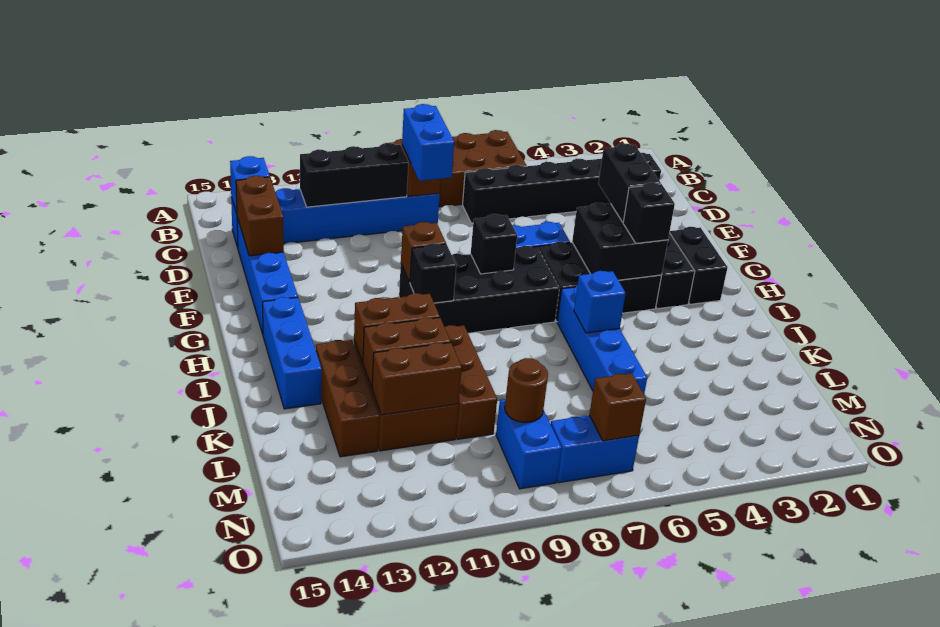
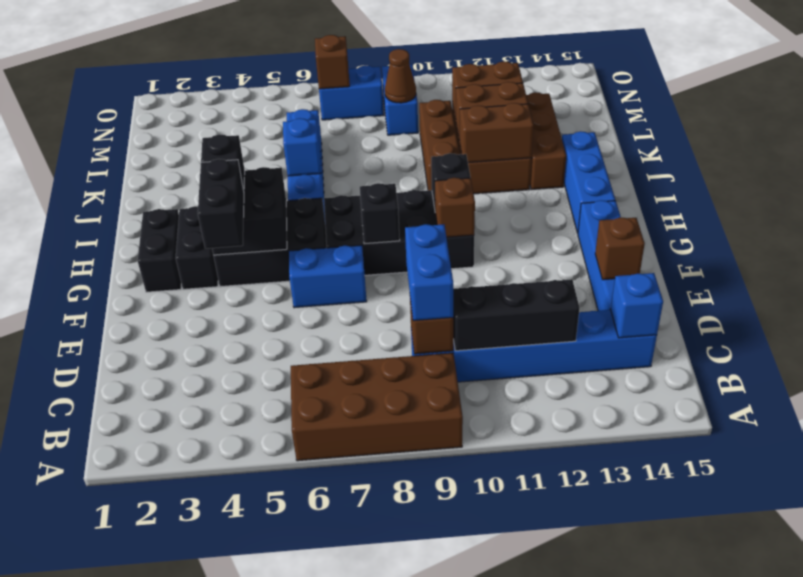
black brick C2:C7 level 1 -> none
brown brick D14:E14 level 2 -> brown brick E14 level 2
brown round brick M9 level 2 -> brown cone M9 level 2

